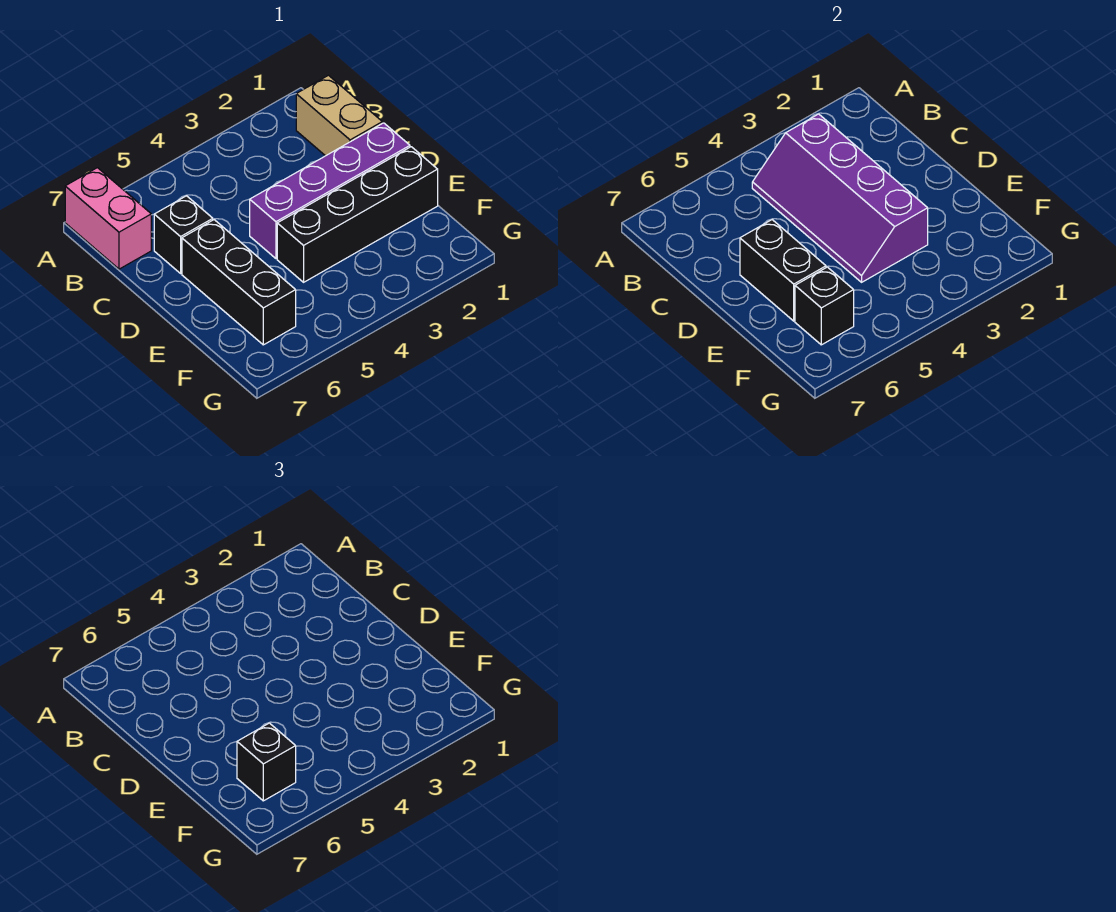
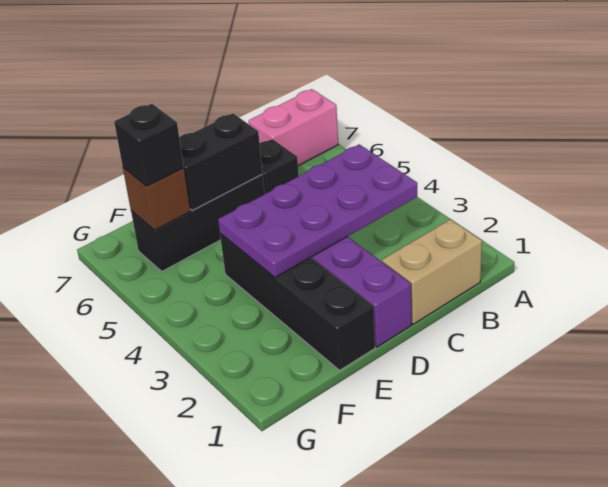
purple slope B3:E4 level 2 top 3 -> purple plate B3:E4 level 2
black brick F6 level 2 -> brown brick F6 level 2

